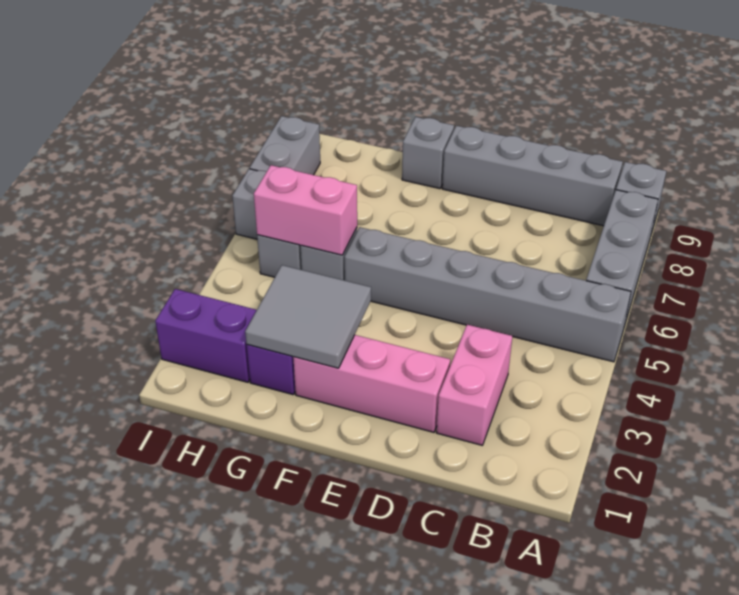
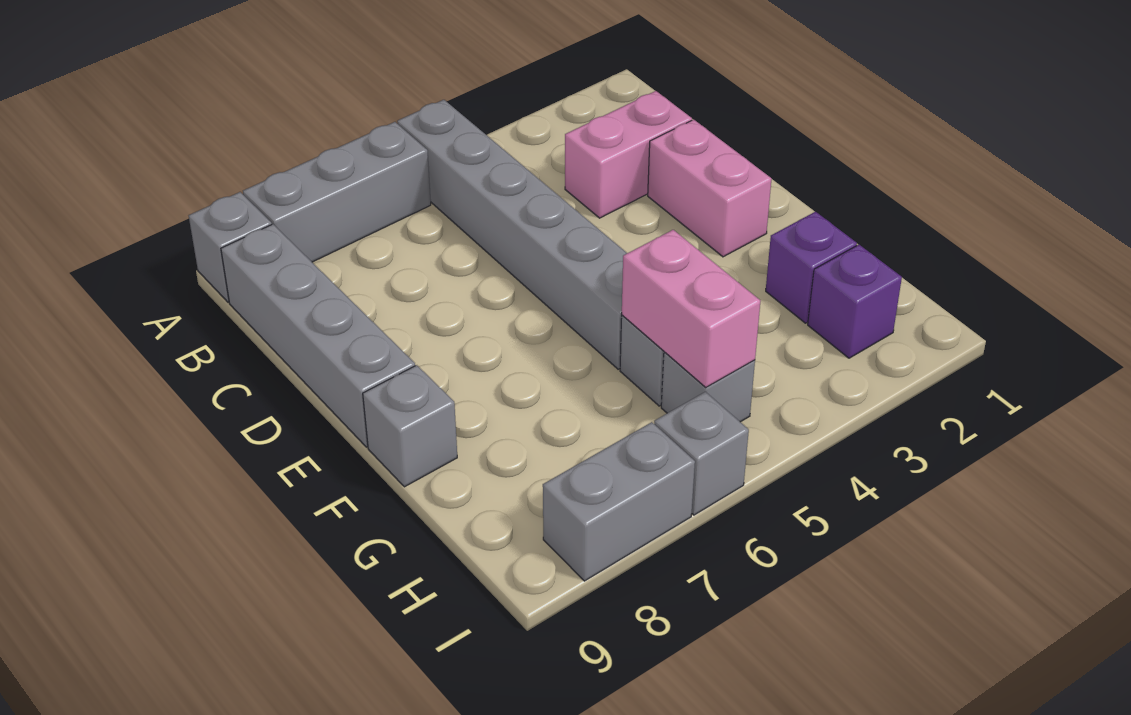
pink brick D2:F2 level 1 -> pink brick D2:E2 level 1
grey tile F2:G3 level 2 -> none
purple brick H2:I2 level 1 -> purple brick H2 level 1

